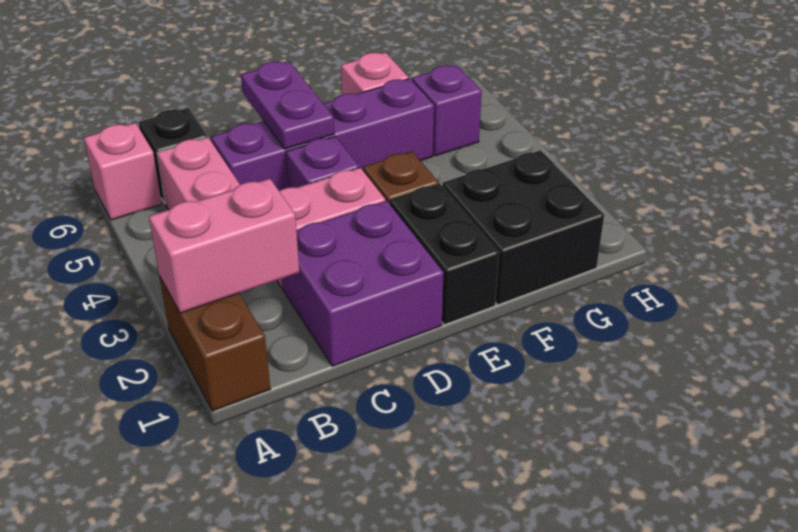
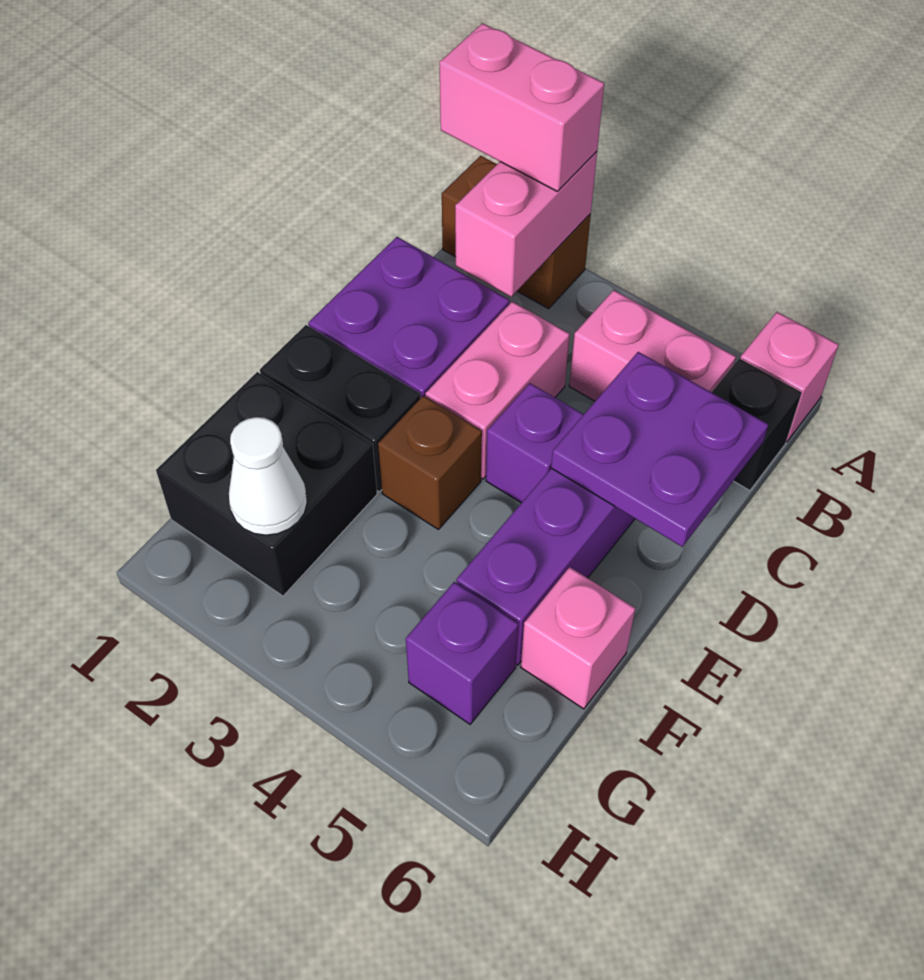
none -> pink brick A1:A2 level 3
purple plate D5:D6 level 2 -> purple plate C5:D6 level 2
none -> white cone G2 level 2

